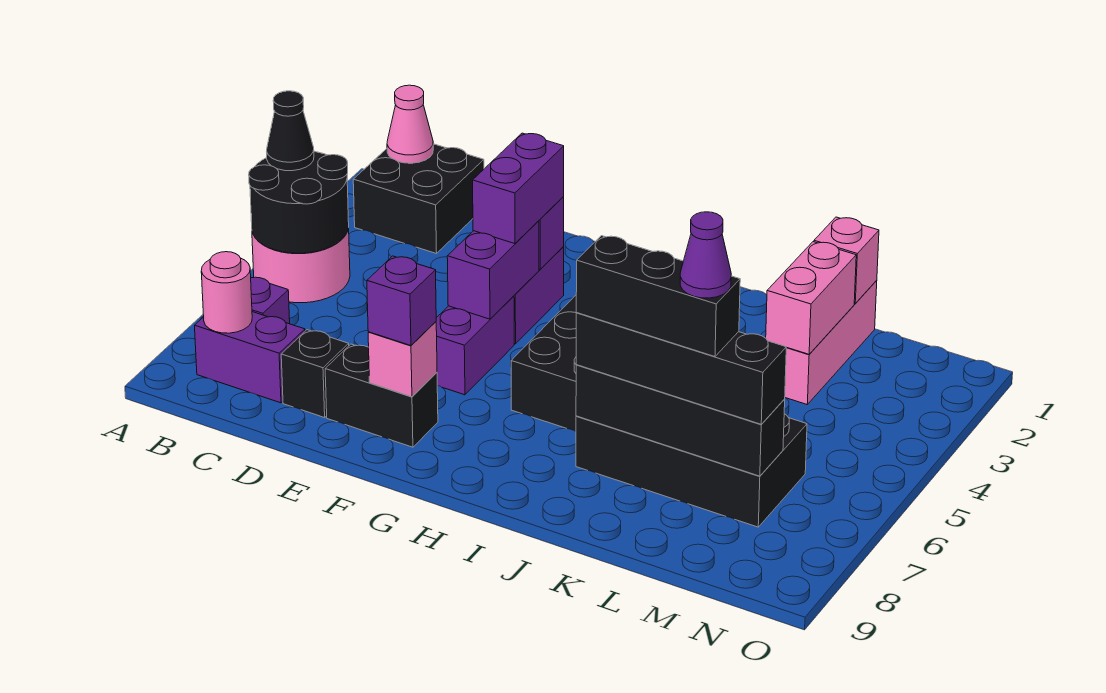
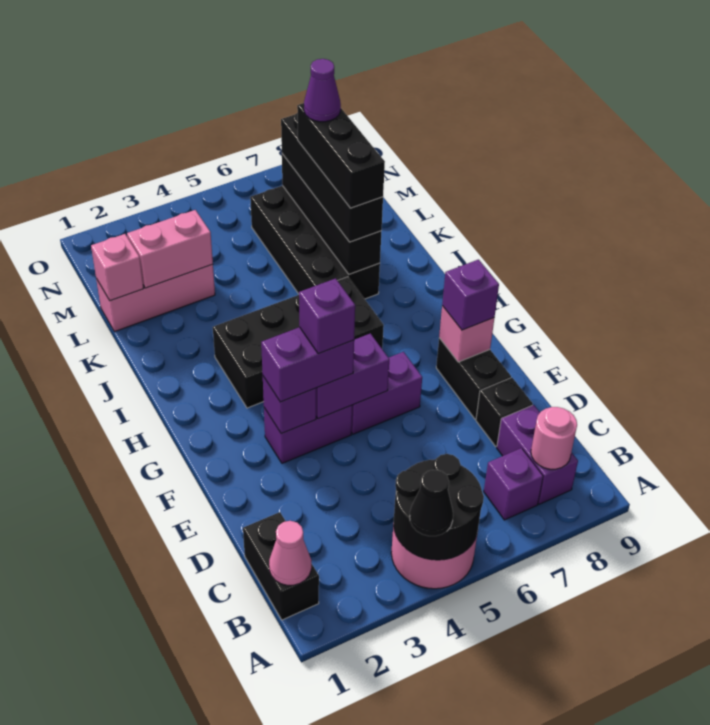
black brick B1:C2 level 1 -> black brick B1:C1 level 1
none -> purple brick F4 level 4

